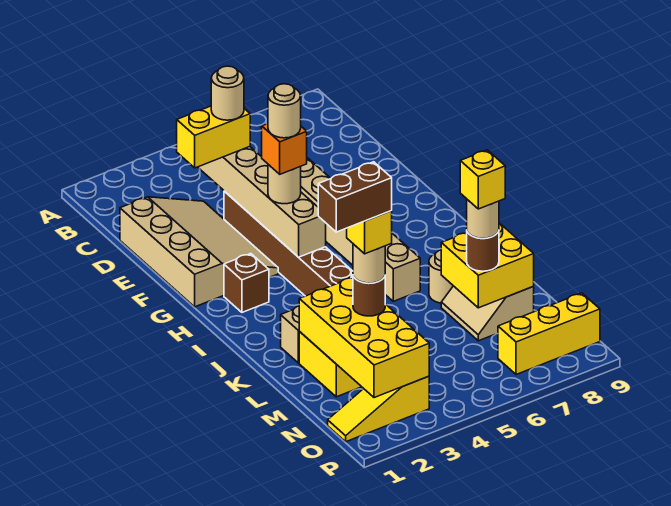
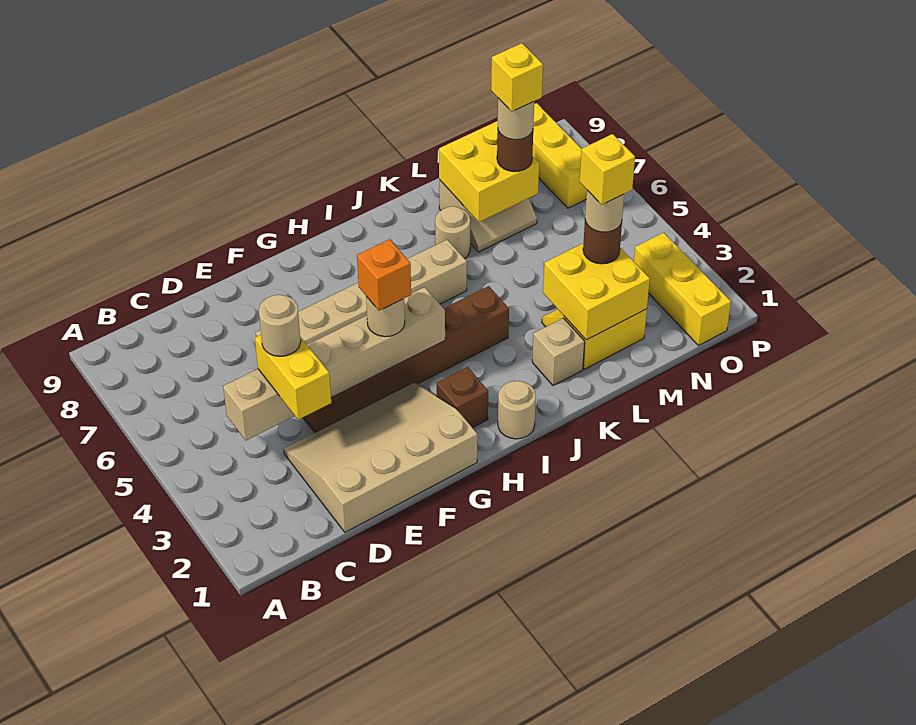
tan round brick G4 level 5 -> tan round brick I1 level 1
yellow brick L2:O3 level 2 -> yellow brick L2:M3 level 2
brown brick M2:M3 level 6 -> none
yellow slope O1:O3 level 1 top 3 -> yellow brick O1:O3 level 1

